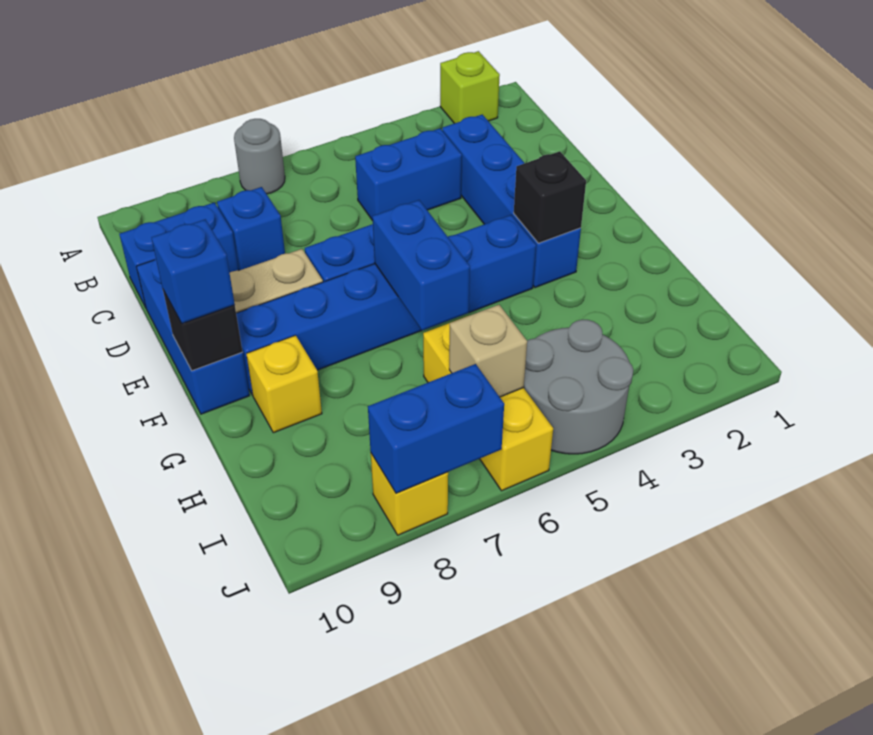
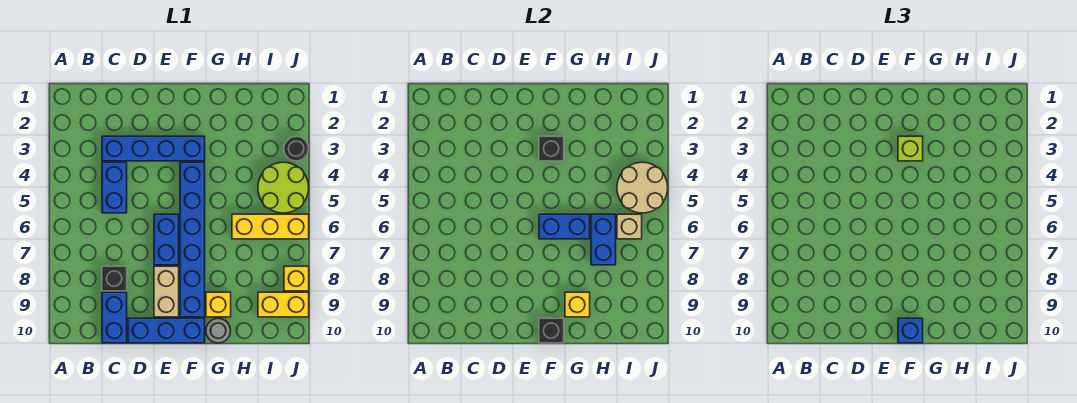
lime brick A2 level 1 -> lime brick F3 level 3
grey round brick A7 level 1 -> grey round brick G10 level 1
blue brick C8 level 1 -> black brick C8 level 1
none -> yellow brick G9 level 2
grey round brick I4:J5 level 1 -> lime round brick I4:J5 level 1
none -> tan round brick I4:J5 level 2
none -> yellow brick I9:J9 level 1
none -> black round brick J3 level 1
blue brick J7:J8 level 2 -> blue brick H6:H7 level 2

